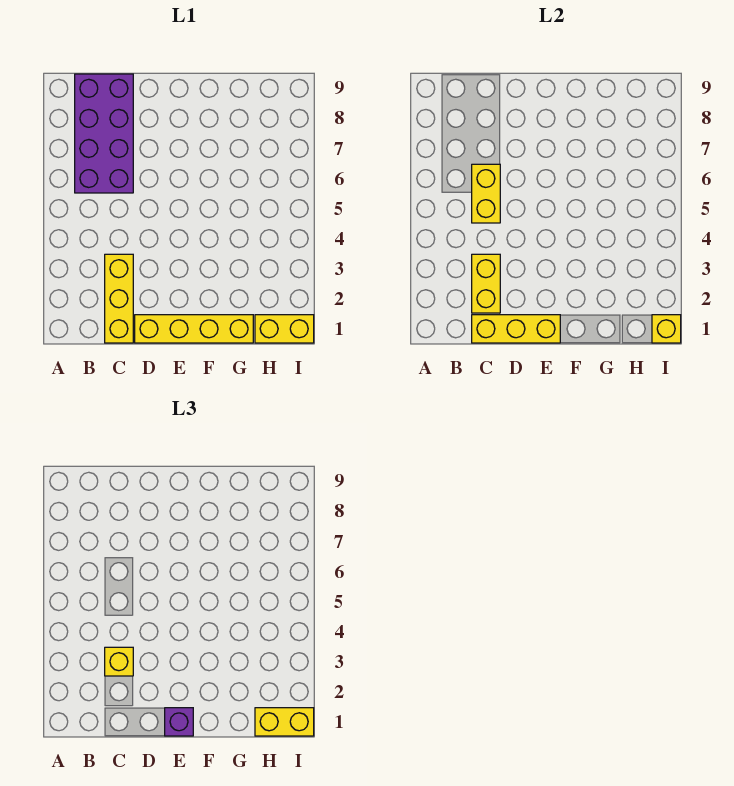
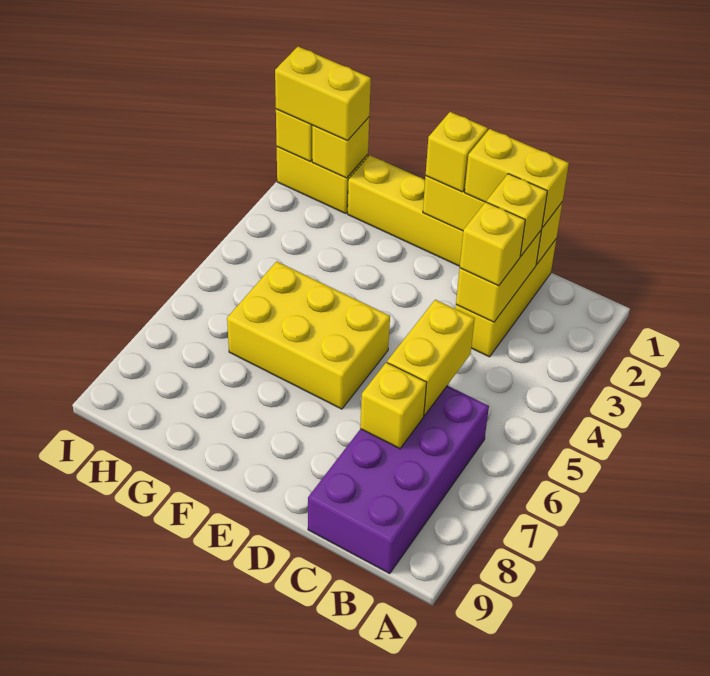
none -> yellow brick C1:D1 level 3
none -> yellow brick C2 level 3
none -> yellow brick C7 level 2
purple brick E1 level 3 -> yellow brick E1 level 3
none -> yellow brick E5:G6 level 1
none -> yellow brick H1 level 2

